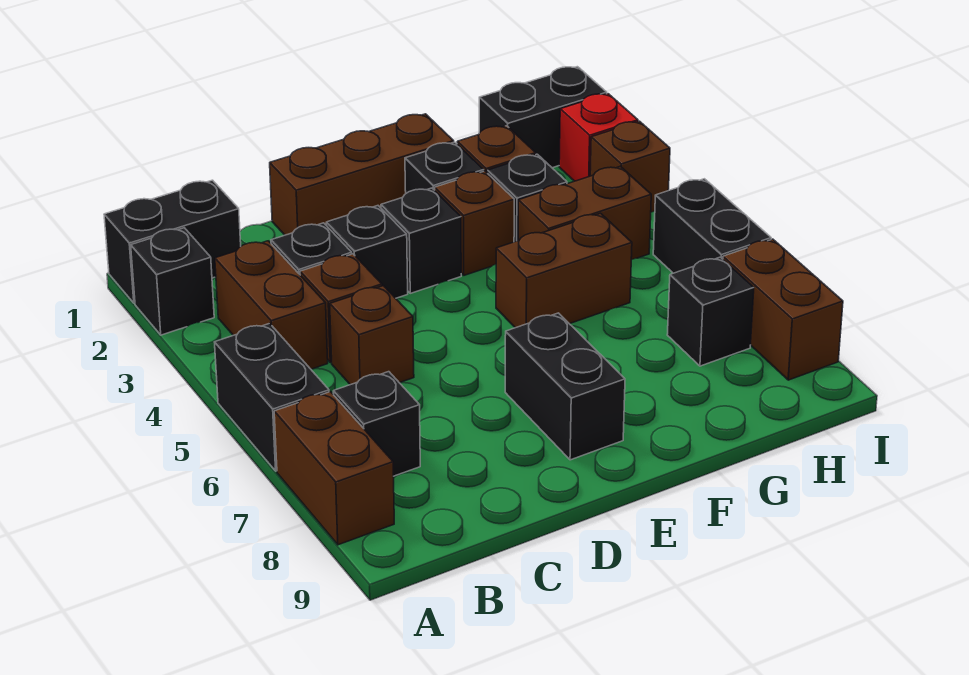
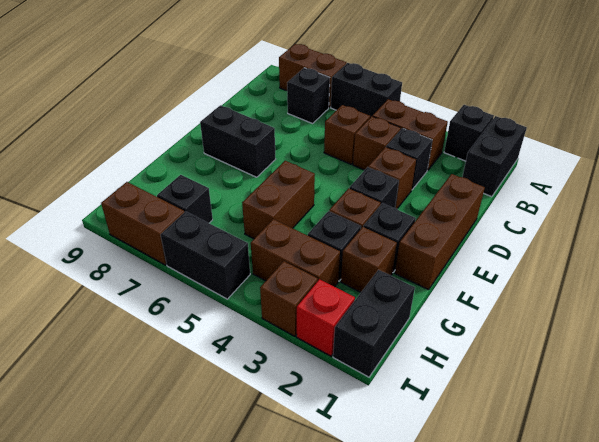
black brick D3 level 1 -> brown brick D3 level 1
brown brick G4:H4 level 1 -> brown brick H3:H4 level 1

